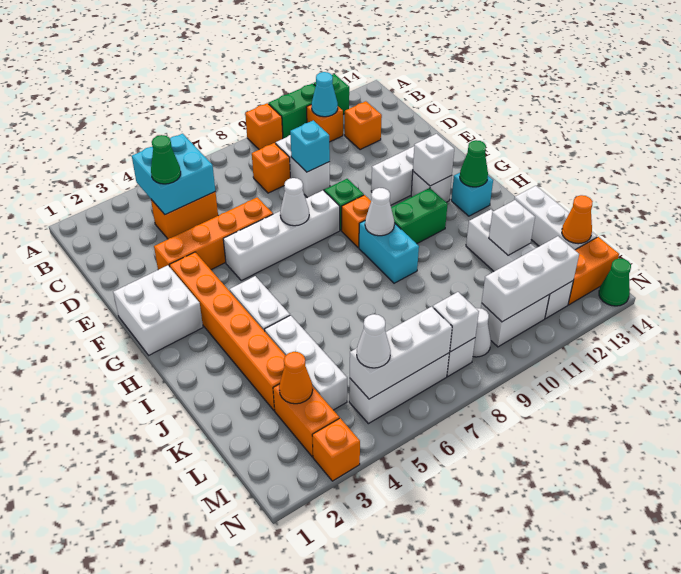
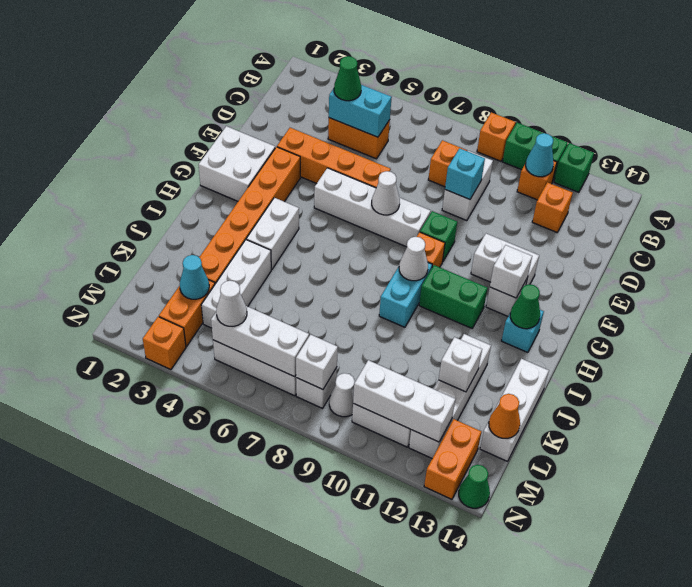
cyan brick B4:C5 level 2 -> cyan brick C4:C5 level 2
orange cone L3 level 2 -> cyan cone L3 level 2
orange brick M13:M14 level 1 -> orange brick M13:N13 level 1

